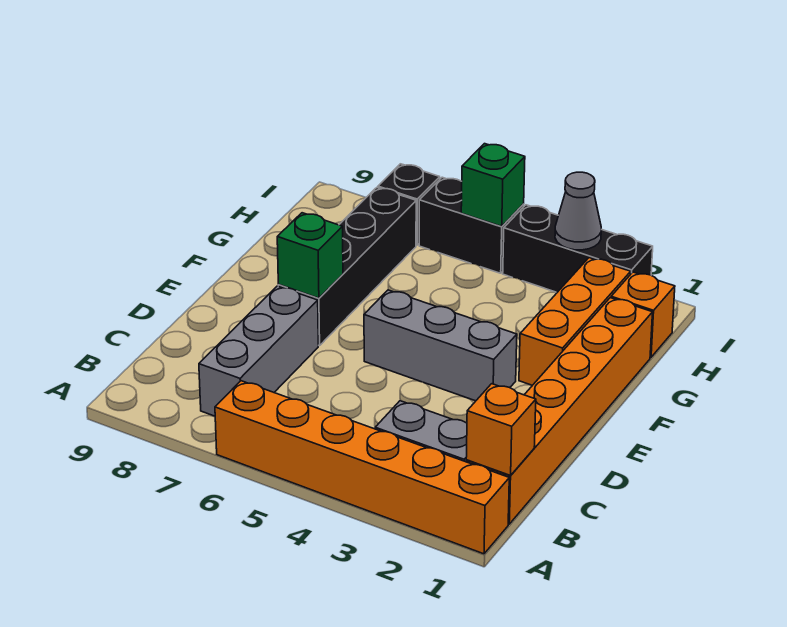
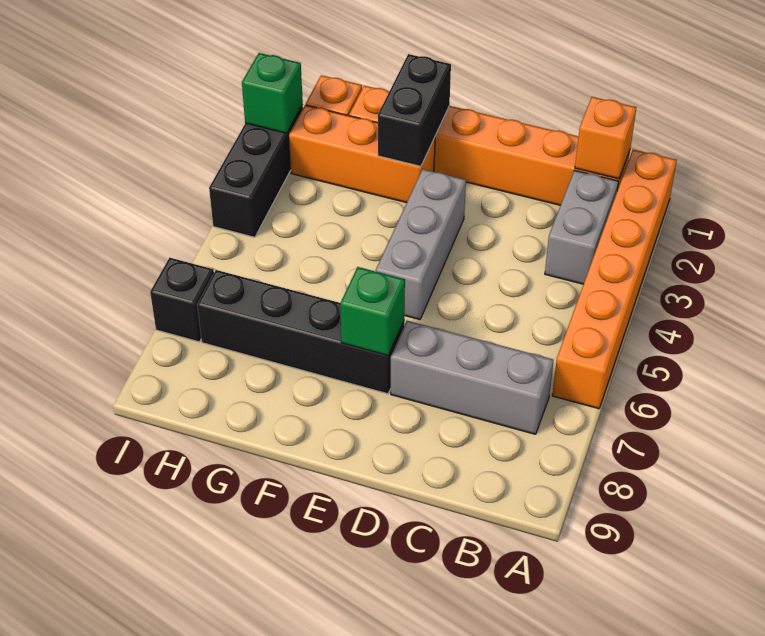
grey cone I3 level 2 -> none
black brick I5:I6 level 1 -> black brick F1:F2 level 2
green brick I5 level 2 -> green brick I2 level 2

